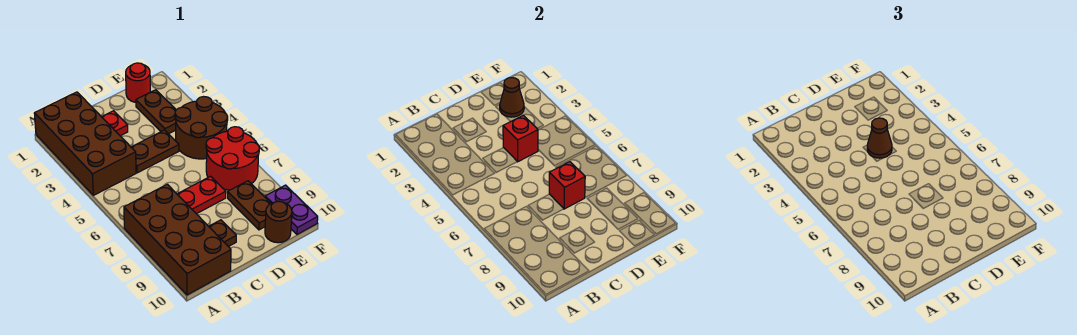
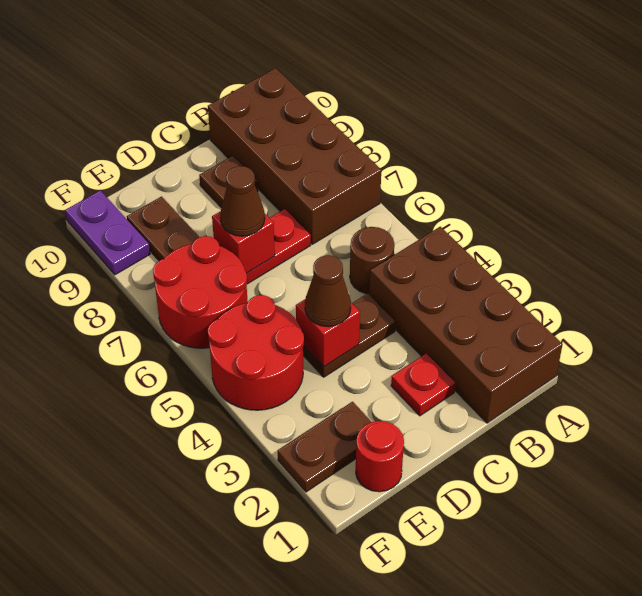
brown plate E2:E3 level 1 -> brown plate E2:F2 level 1
brown cone E2 level 2 -> brown cone D7 level 3
brown round brick E4:F5 level 1 -> red round brick E4:F5 level 1
brown round brick E10 level 1 -> brown round brick B5 level 1

